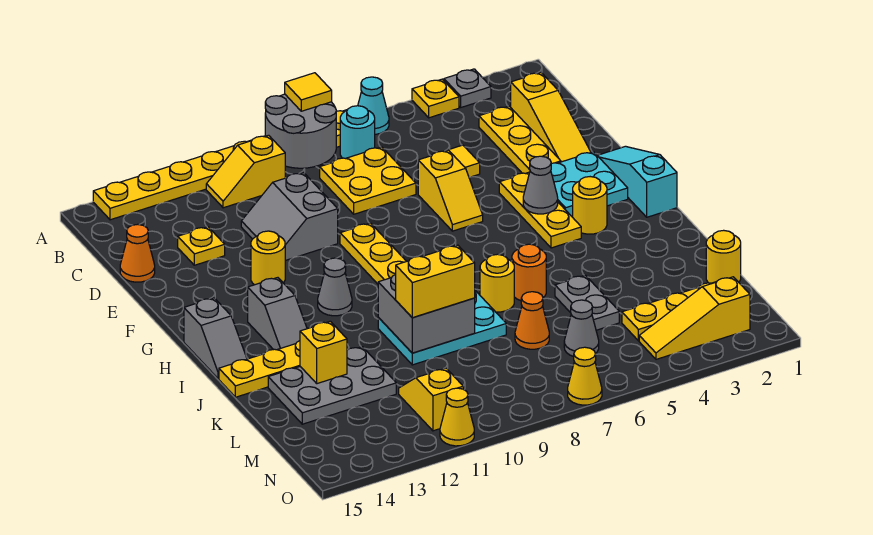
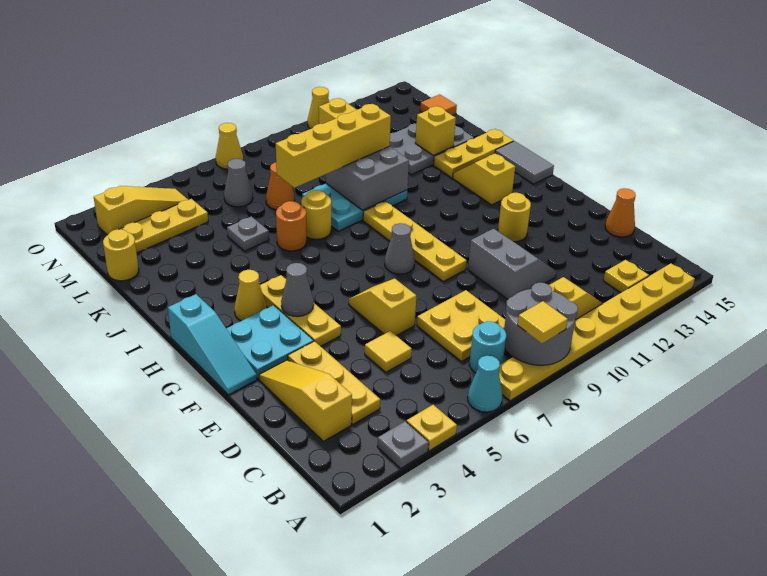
yellow plate D13 level 1 -> yellow plate B13 level 1
yellow round brick H3 level 1 -> yellow cone H3 level 1
grey cone H11 level 1 -> grey cone G8 level 1
grey slope H13:I13 level 1 top H -> yellow slope H13:I13 level 1 top H
grey slope H15:I15 level 1 top H -> grey tile H15:I15 level 1
grey plate K5:L5 level 1 -> grey plate K5 level 1
yellow brick K9:K10 level 3 -> yellow brick K7:K10 level 3
none -> orange tile M15 level 1

